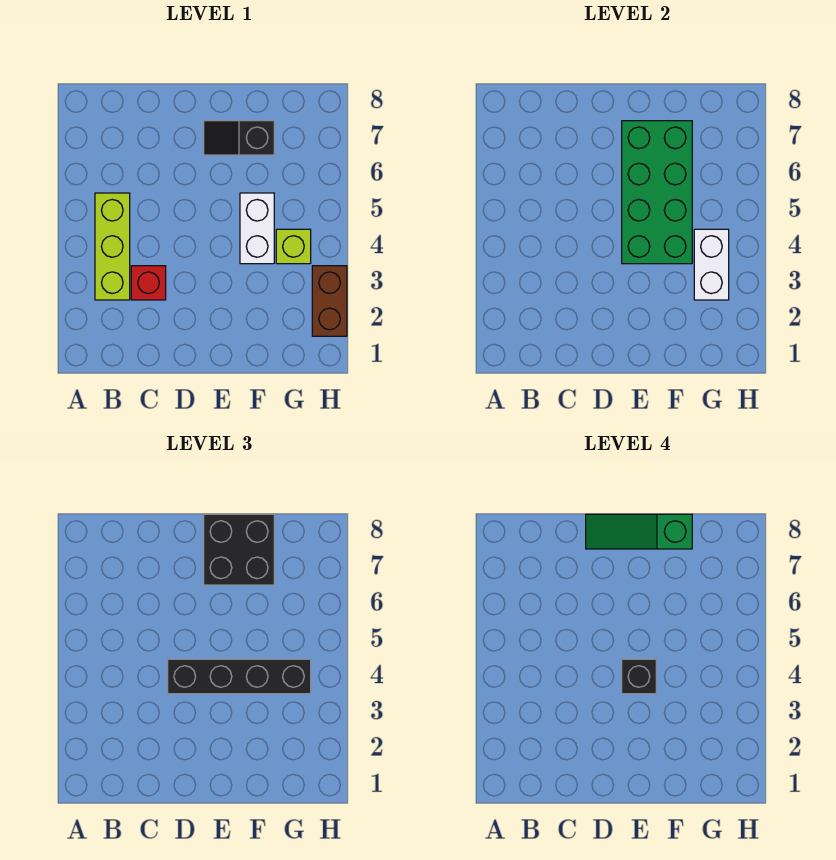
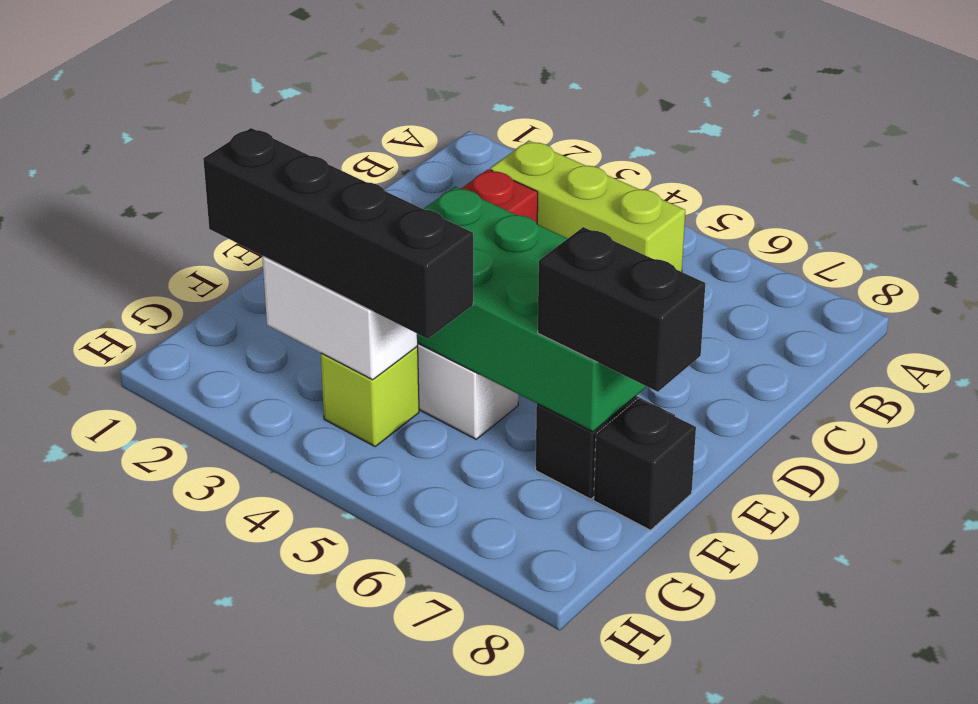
black brick D4:G4 level 3 -> black brick G2:G5 level 3
green slope D8:F8 level 4 top F -> none
black brick E4 level 4 -> black brick F8 level 1
black brick E7:F8 level 3 -> black brick F7:F8 level 3
brown brick H2:H3 level 1 -> none

